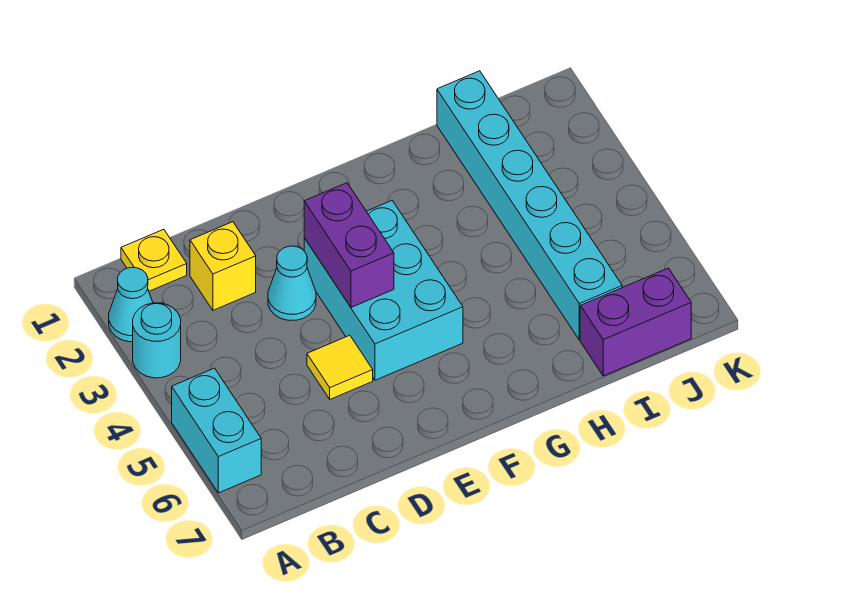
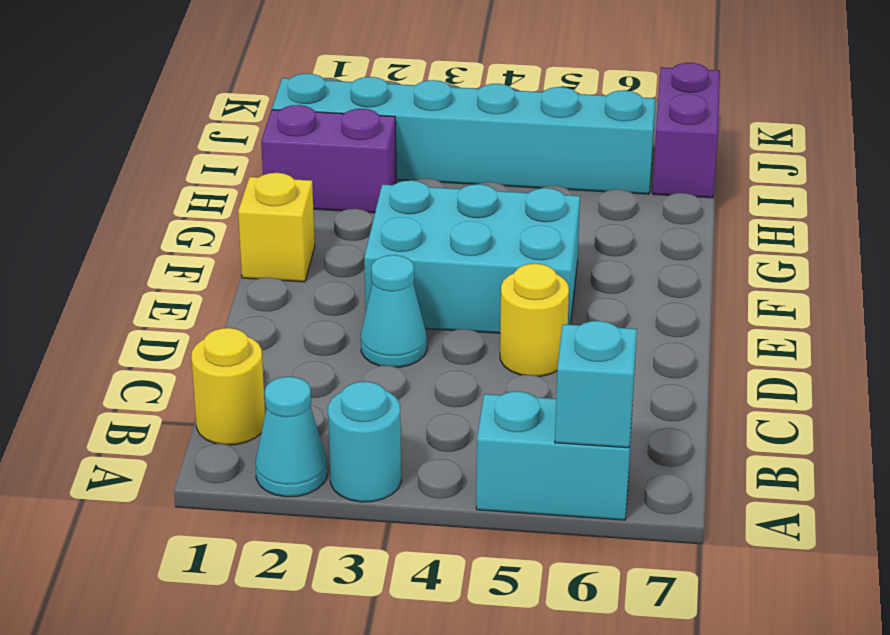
none -> cyan brick A6 level 2
yellow plate B1 level 1 -> yellow round brick B1 level 1
yellow brick C2 level 1 -> yellow brick F1 level 1
yellow tile D5 level 1 -> yellow round brick D5 level 1
purple brick E3:E4 level 2 -> purple brick H1:H2 level 1

